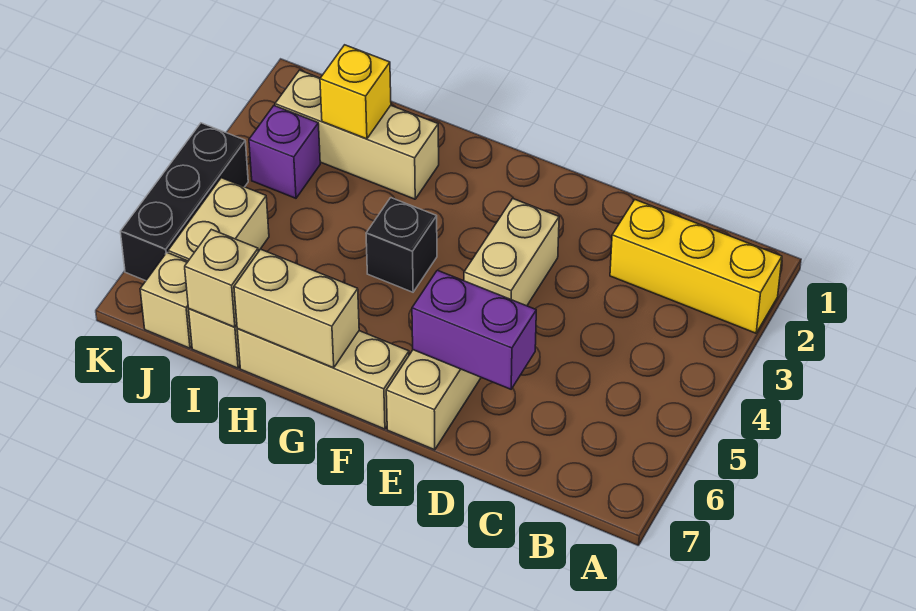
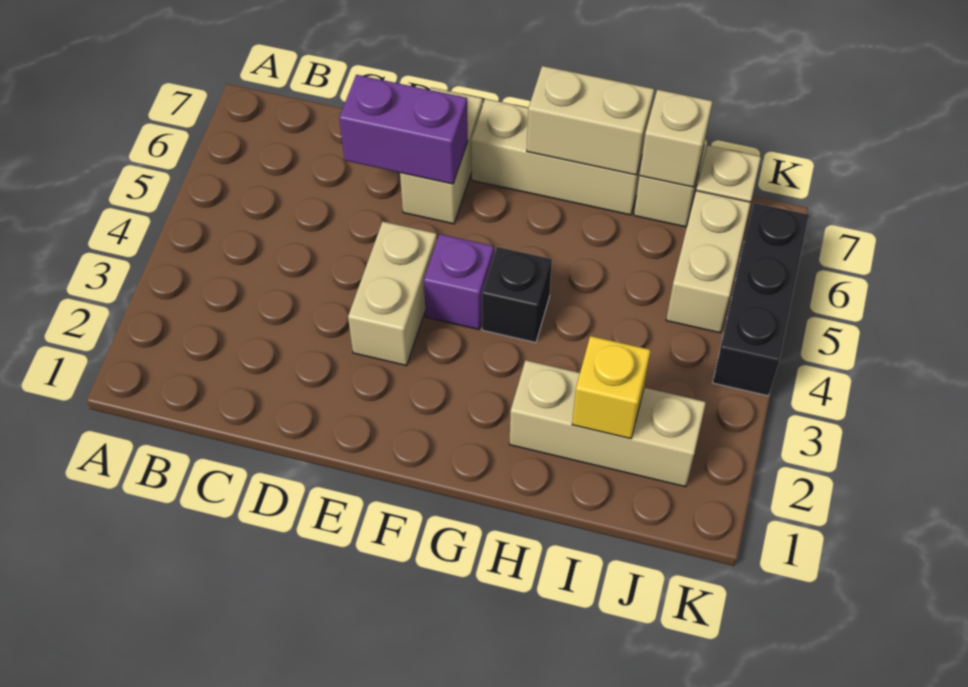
yellow brick A2:C2 level 1 -> none
purple brick J3 level 1 -> purple brick F4 level 1

